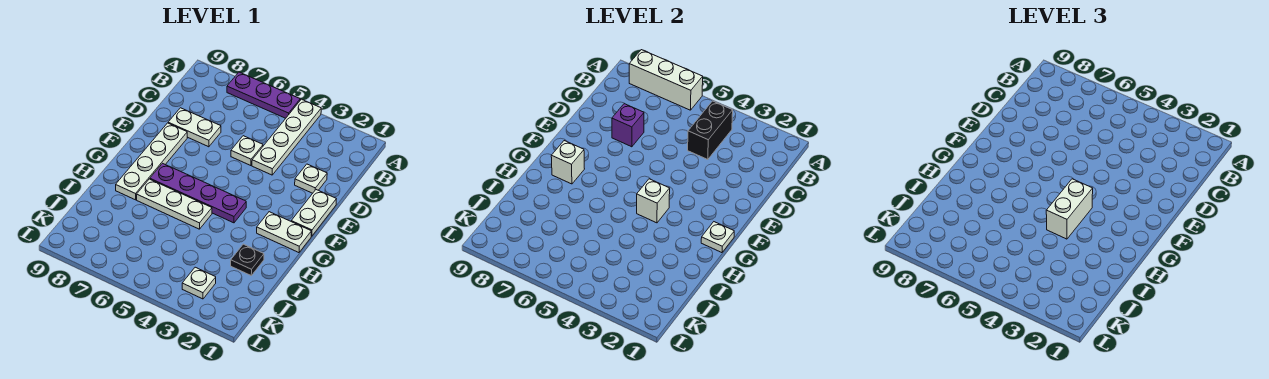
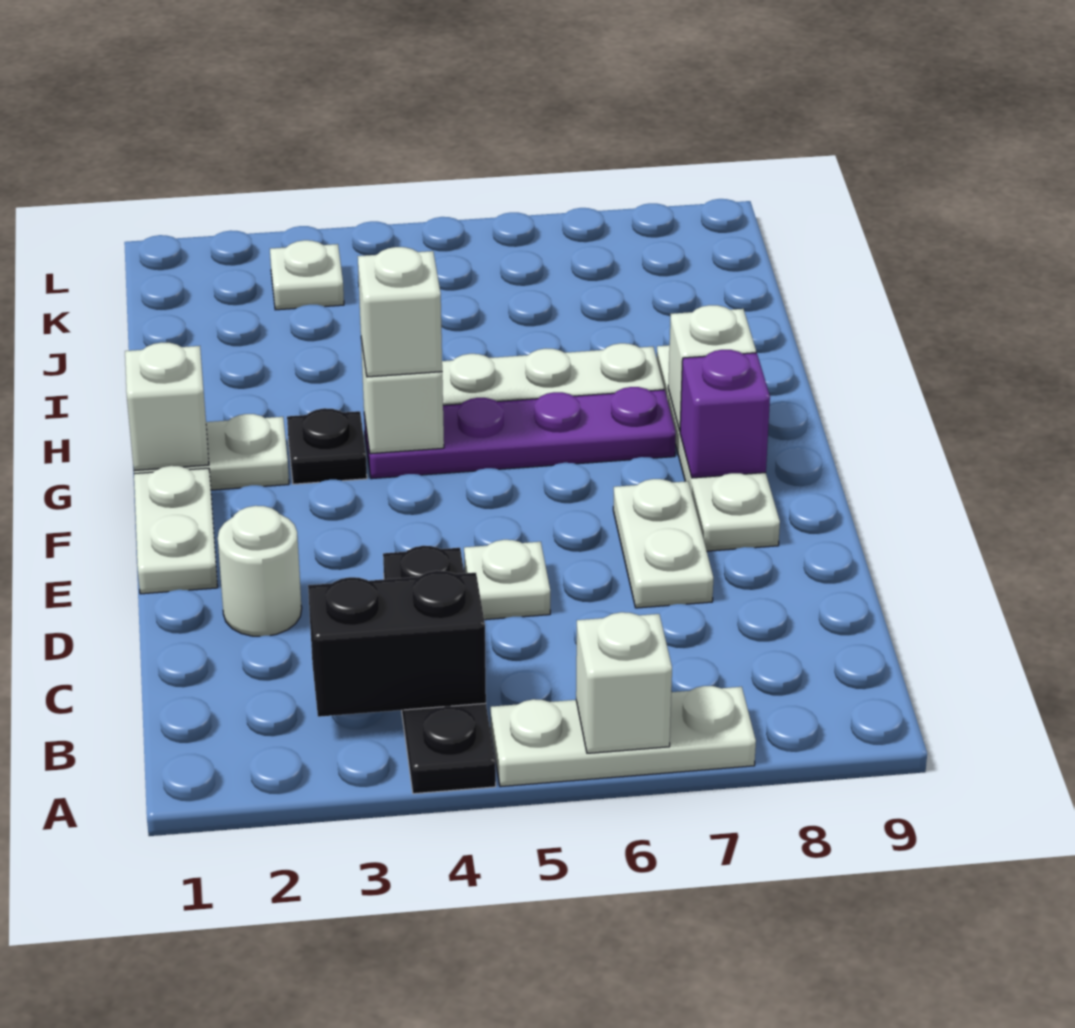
white plate A4:D4 level 1 -> black plate A4:D4 level 1
purple plate A5:A7 level 1 -> white plate A5:A7 level 1
white brick A6:A8 level 2 -> white brick A6 level 2
black brick B4:C4 level 2 -> black brick B3:B4 level 2
white plate D2 level 1 -> white round brick D2 level 1
white plate D7:D8 level 1 -> white plate D7:E7 level 1
purple brick D7 level 2 -> purple brick F8 level 2
white plate G1 level 2 -> white brick G1 level 2
white brick G4:H4 level 3 -> white brick G4 level 3
black plate I2 level 1 -> black plate G3 level 1

